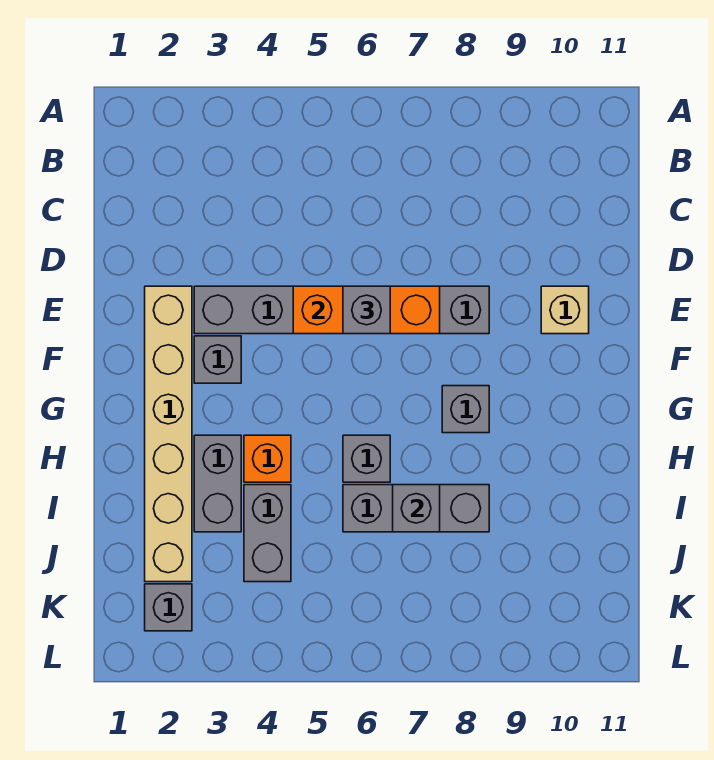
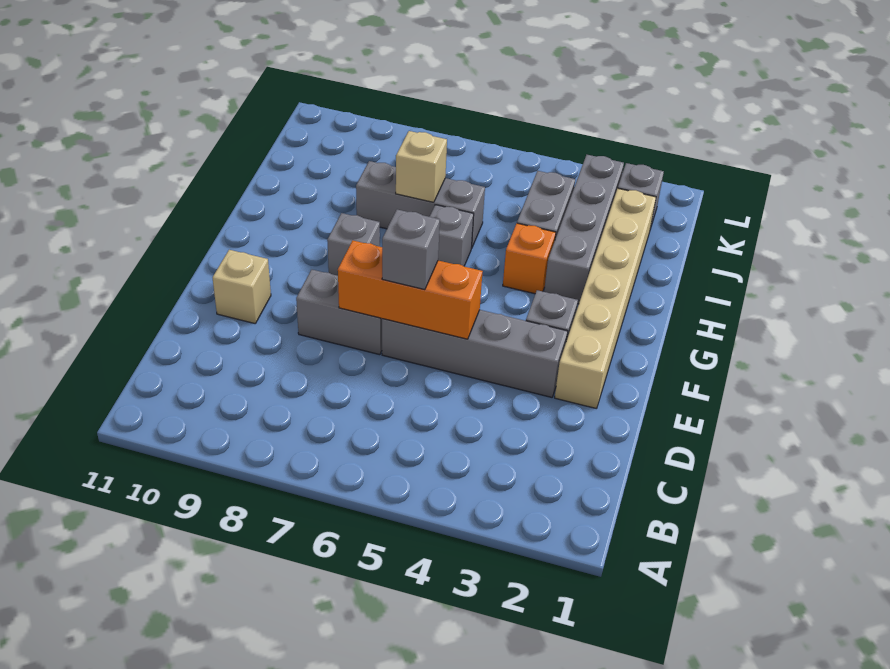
grey brick H3:I3 level 1 -> grey brick H3:K3 level 1
grey brick I7 level 2 -> tan brick I7 level 2

